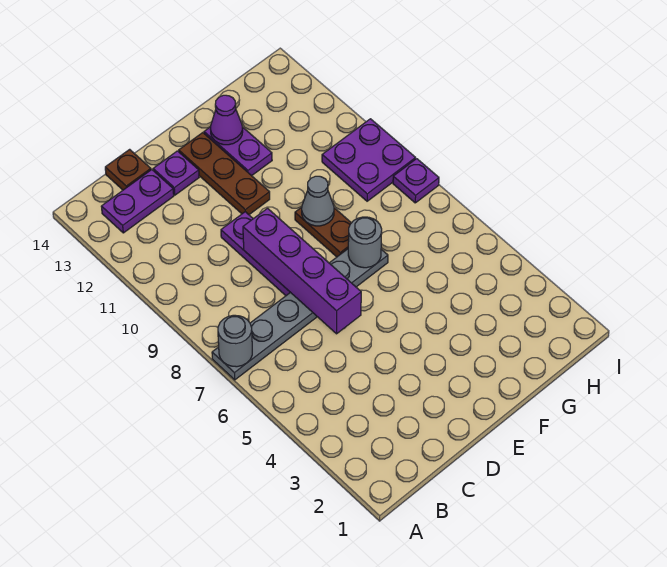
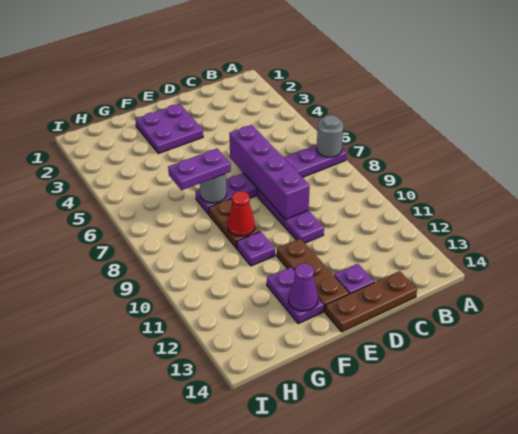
grey plate A7:F7 level 1 -> purple plate A7:F7 level 1
purple plate B13:C13 level 1 -> purple plate F7:G7 level 3
brown plate C14 level 1 -> brown plate C14:E14 level 1
grey cone F9 level 2 -> red cone F9 level 2
purple plate H9:I10 level 1 -> purple plate E2:F3 level 1
purple plate I8 level 1 -> purple plate F10 level 1

